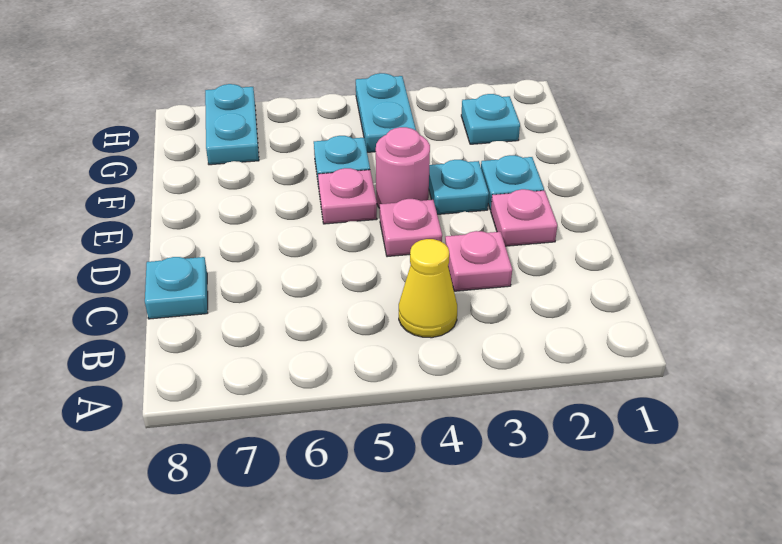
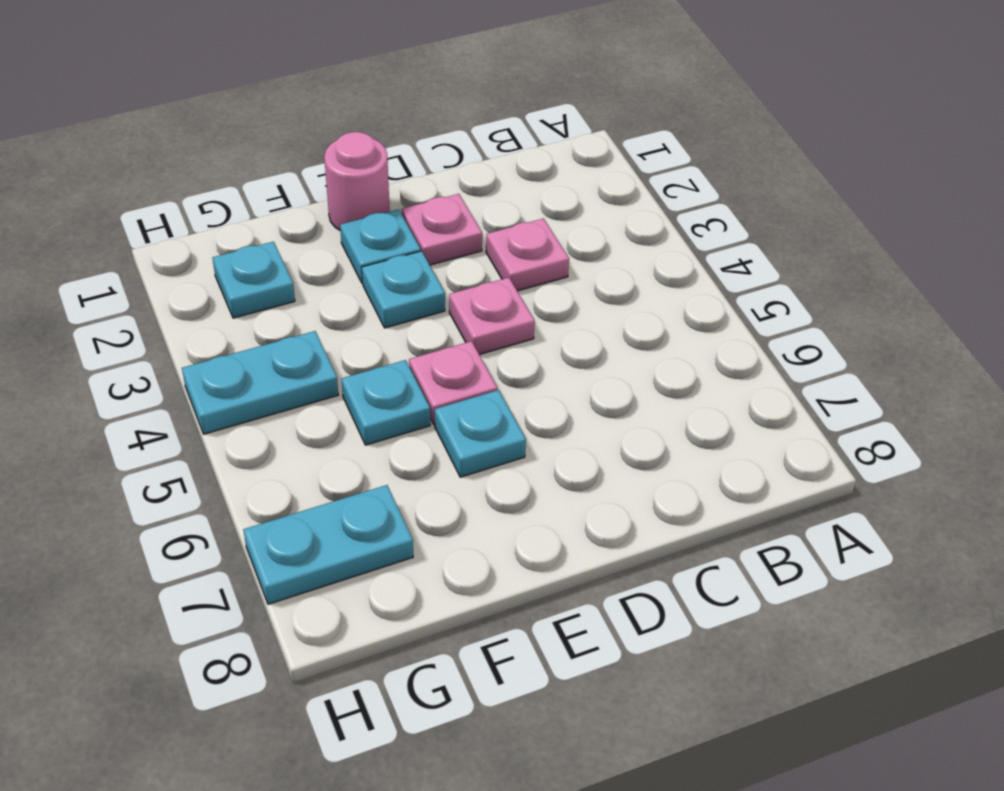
yellow cone B4 level 1 -> none
cyan plate C8 level 1 -> cyan plate E6 level 1
pink round brick E4 level 1 -> pink round brick E1 level 1

